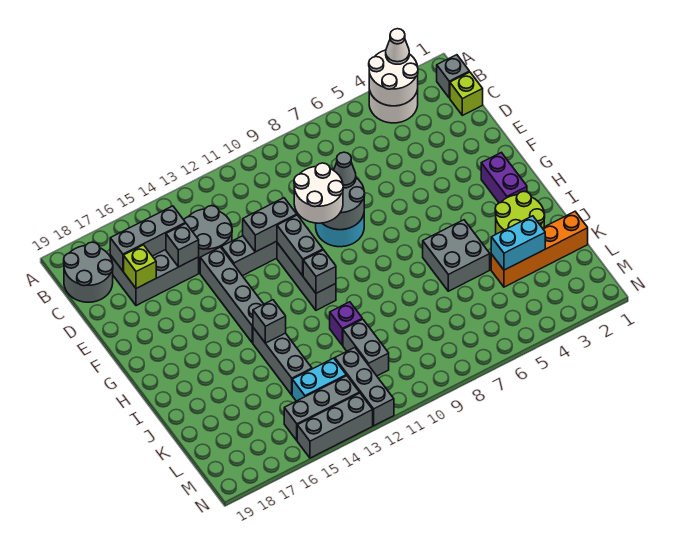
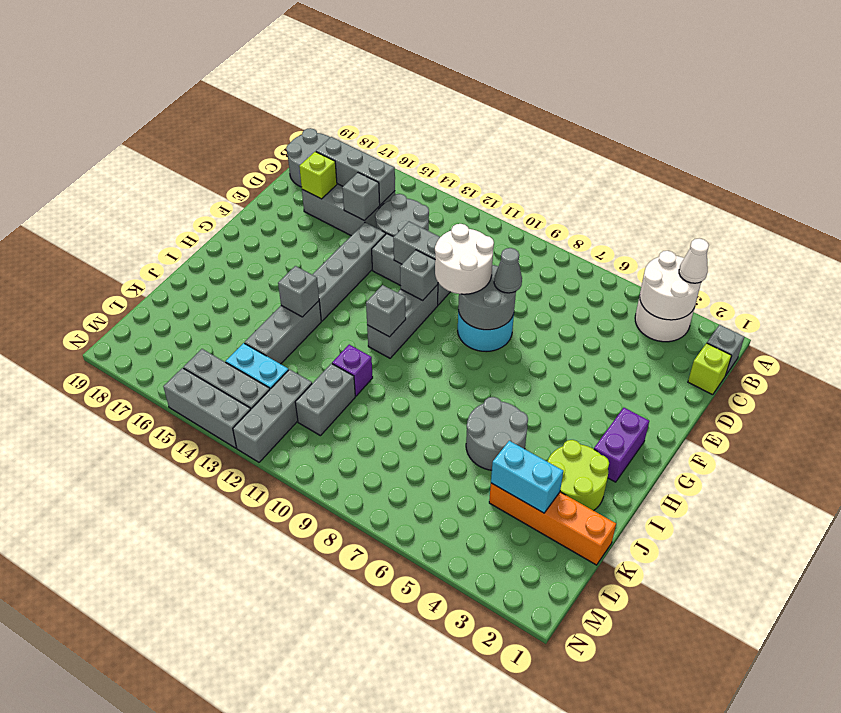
grey brick F11:G11 level 2 -> grey brick F11 level 2
grey brick I5:J6 level 1 -> grey round brick I5:J6 level 1

